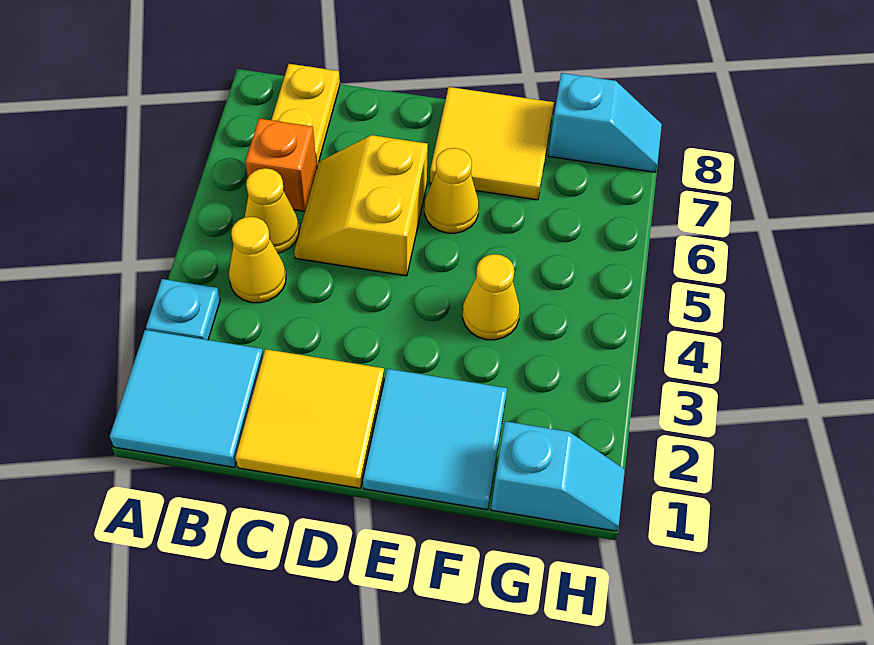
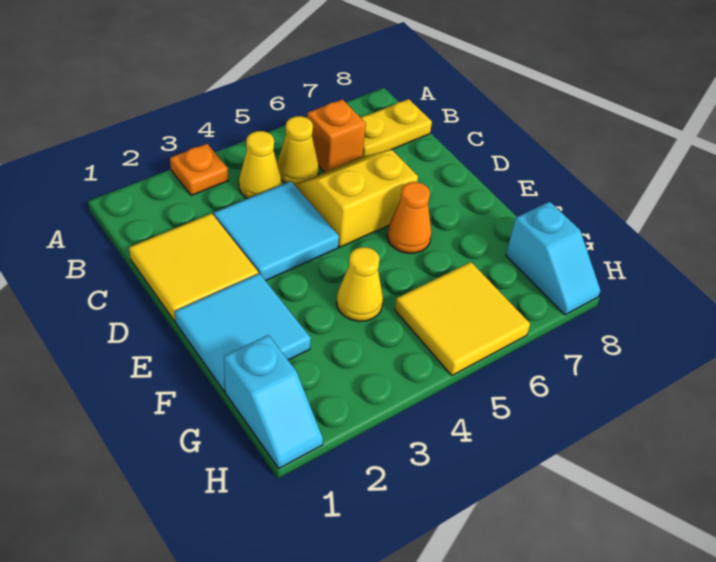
cyan tile A1:B2 level 1 -> cyan tile C3:D4 level 1
cyan plate A3 level 1 -> orange plate A3 level 1
yellow cone E6 level 1 -> orange cone E6 level 1
yellow tile E7:F8 level 1 -> yellow tile G5:H6 level 1

